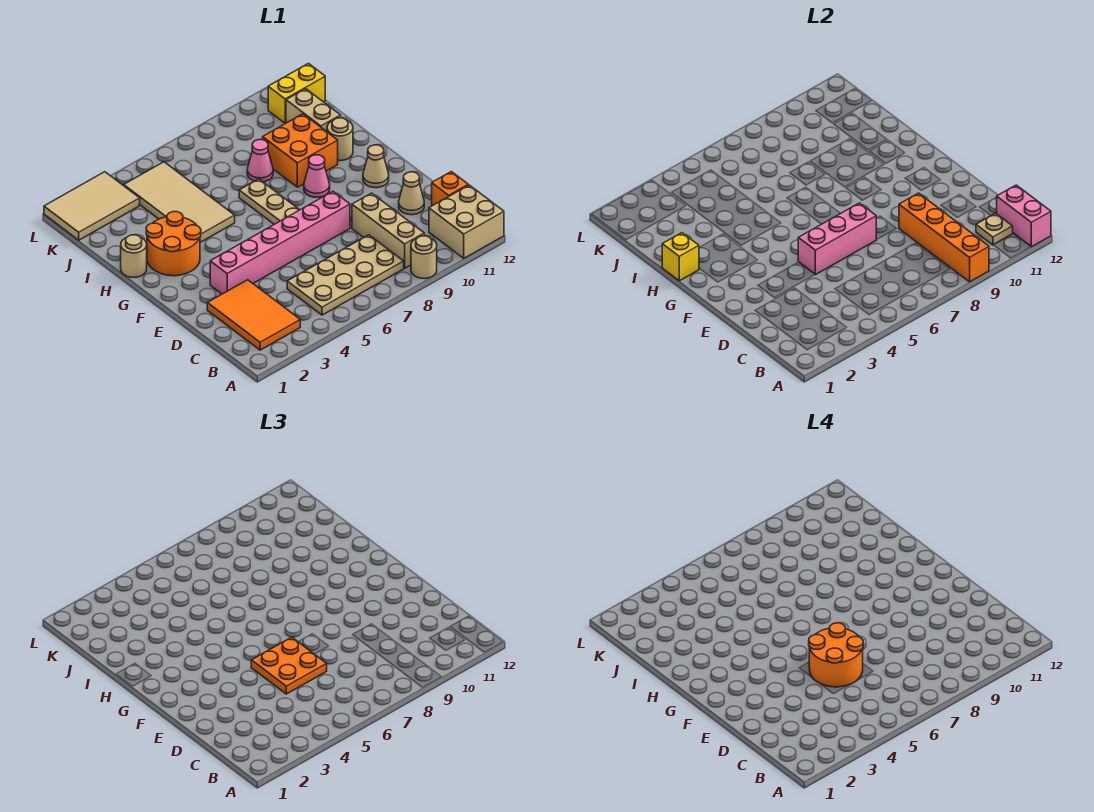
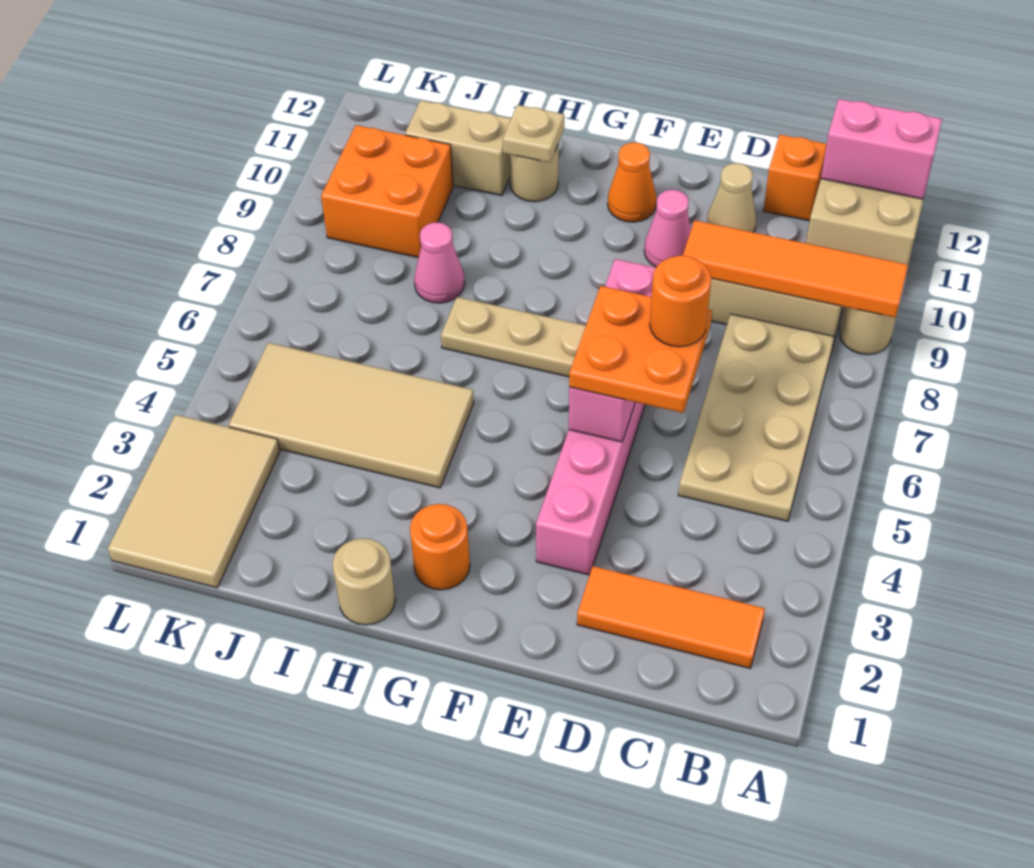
orange brick A9:D9 level 2 -> orange tile A9:D9 level 2
orange tile B2:D3 level 1 -> orange tile B2:D2 level 1
tan plate B11 level 2 -> tan plate H11 level 2
orange round brick D5:E6 level 4 -> orange round brick D6 level 4
tan cone F11 level 1 -> orange cone F11 level 1
orange round brick G2:H3 level 1 -> orange round brick G2 level 1
pink cone G9 level 1 -> pink cone E10 level 1
yellow brick H1 level 2 -> none
orange brick H9:I10 level 1 -> orange brick J9:K10 level 1
yellow brick K11:K12 level 1 -> none

